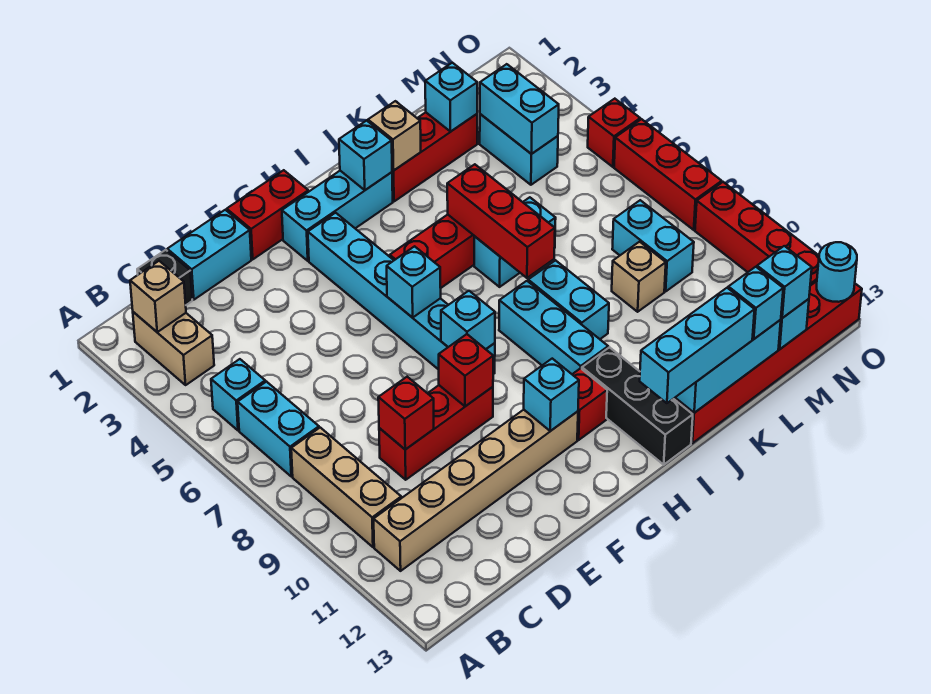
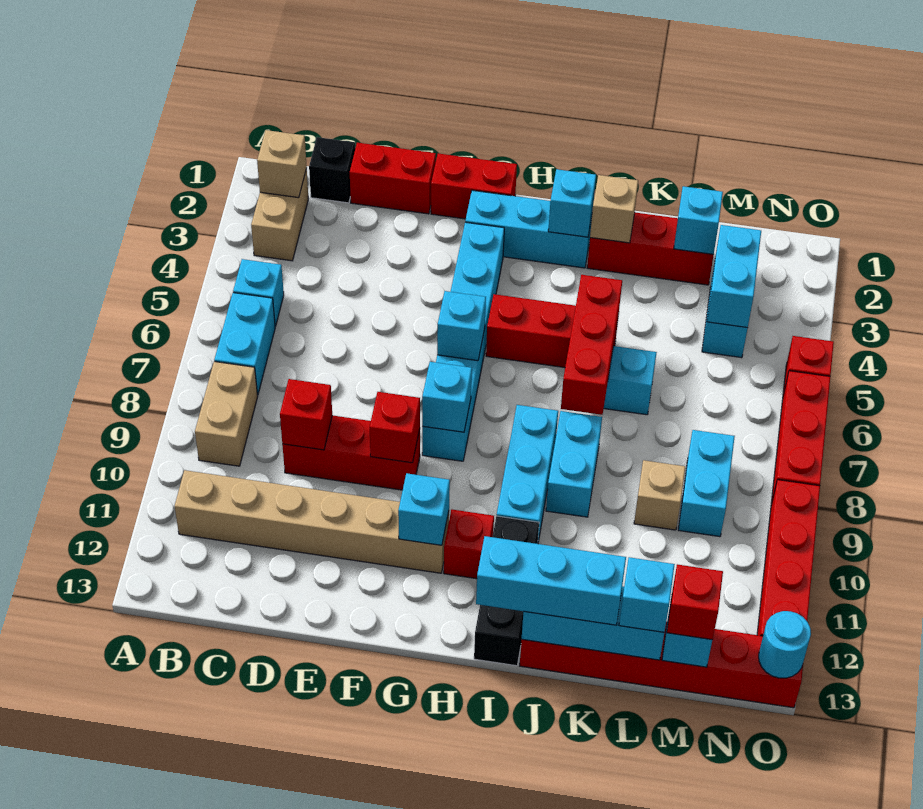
tan brick B8:B10 level 1 -> tan brick B8:B9 level 1
cyan brick D1:E1 level 1 -> red brick D1:E1 level 1
cyan brick M13 level 3 -> red brick M13 level 3

